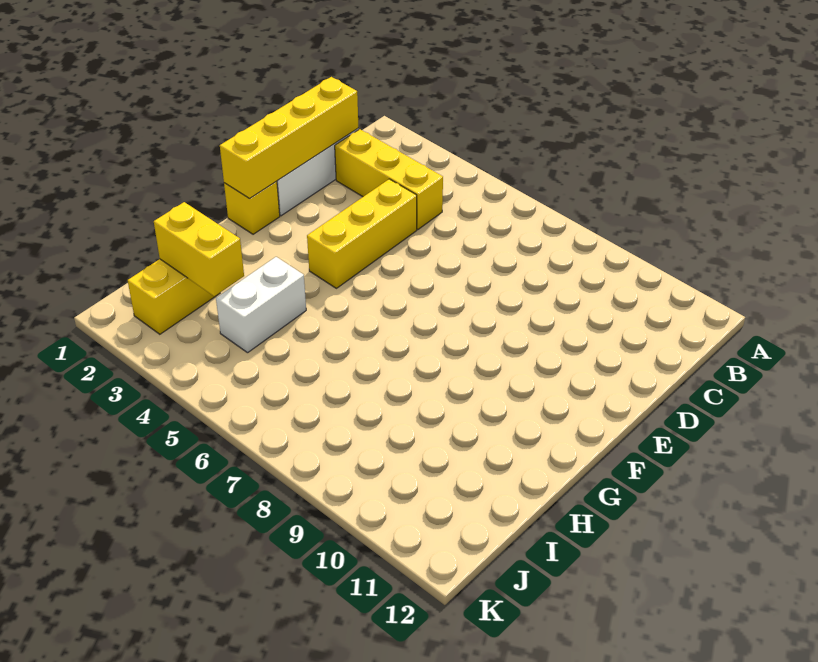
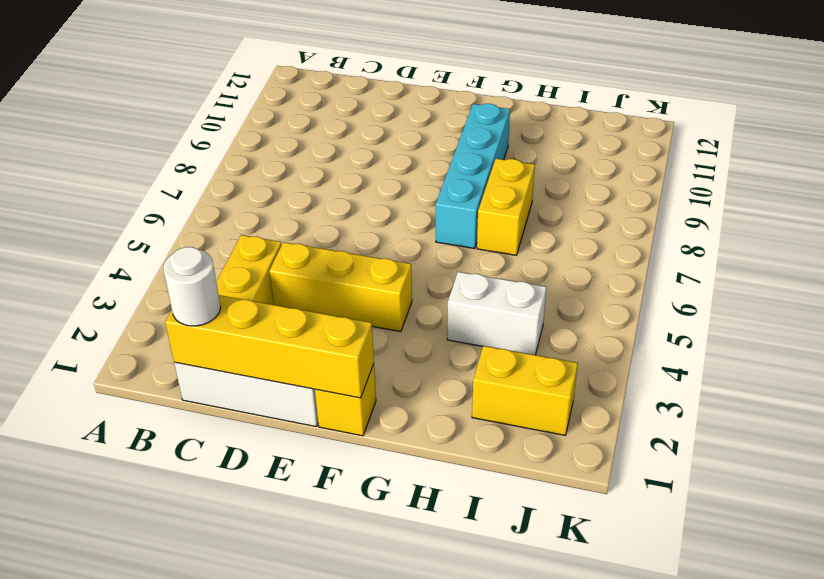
none -> white round brick C1 level 3
none -> cyan brick G7:G10 level 1
yellow brick I2:I3 level 2 -> yellow brick H7:H8 level 1

